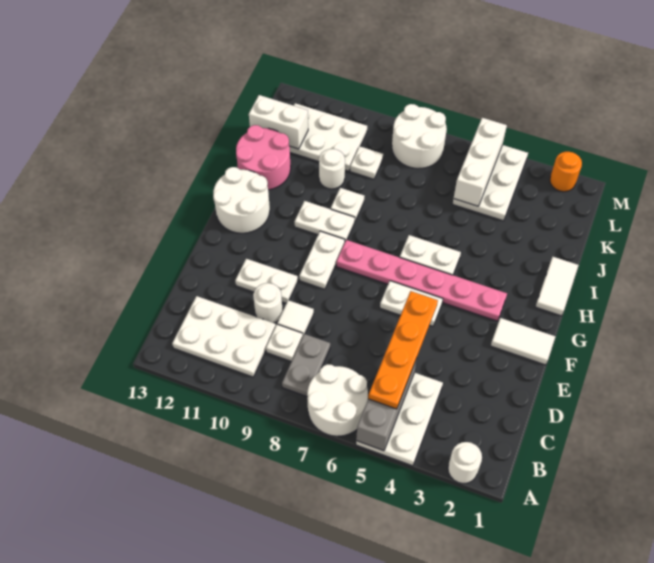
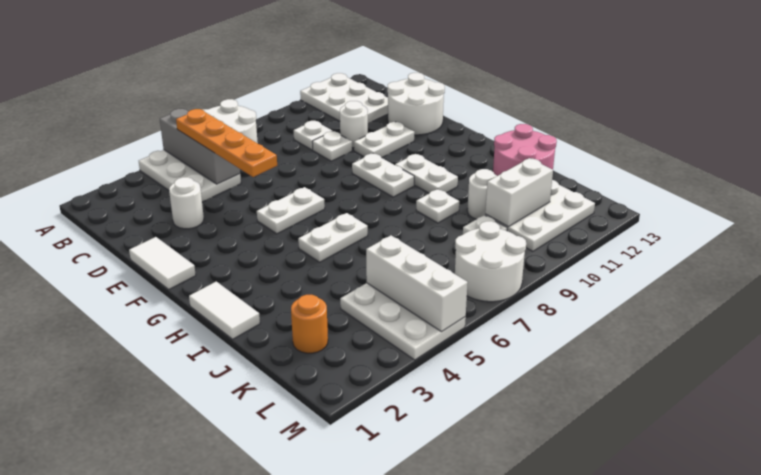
white round brick A2 level 1 -> white round brick D3 level 1
grey plate B8:C8 level 1 -> none
white plate B10:C12 level 1 -> white plate A11:C12 level 1
white tile D9 level 1 -> white plate D9 level 1
white tile F1:F2 level 1 -> white tile E1:F1 level 1
pink plate G3:G8 level 1 -> none
white round brick G12:H13 level 1 -> white round brick D12:E13 level 1
white plate H9:H10 level 1 -> white plate G10:H10 level 1
white brick K12:K13 level 2 -> white brick K10:K11 level 2
orange round brick M2 level 1 -> orange round brick K2 level 1

